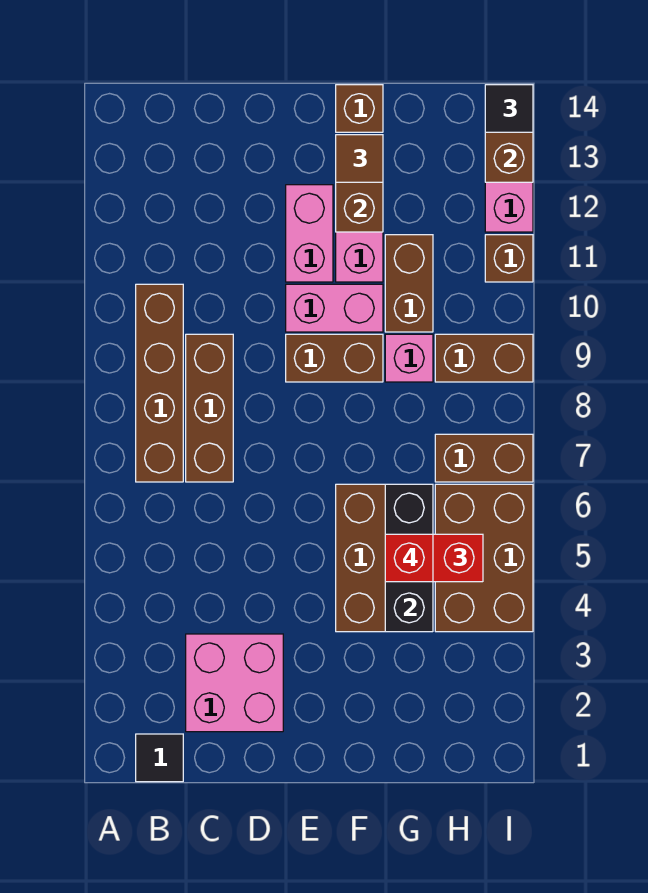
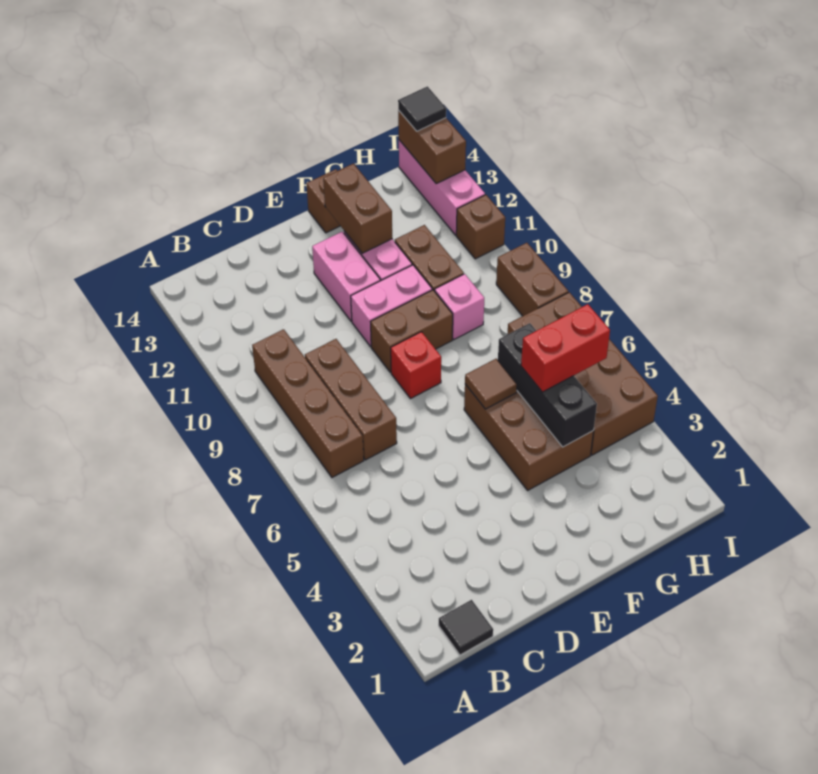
pink brick C2:D3 level 1 -> none
brown tile F13 level 3 -> brown tile F6 level 2
red brick G5 level 4 -> red brick E8 level 1
brown brick H9:I9 level 1 -> brown brick I8:I9 level 1

